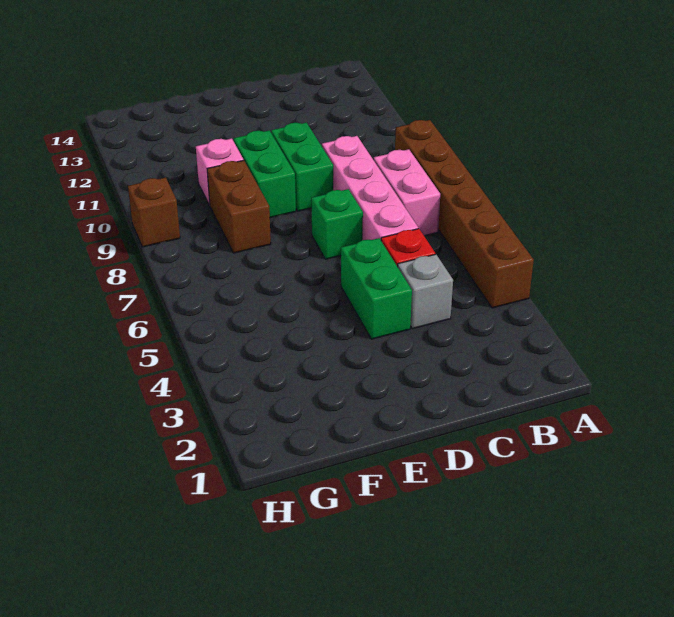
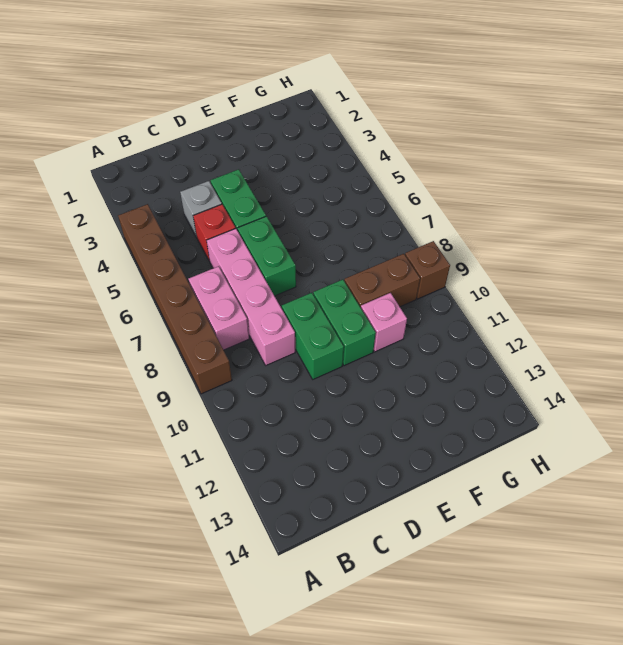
green brick D7 level 1 -> green brick D6:D7 level 1
brown brick F8:F9 level 1 -> brown brick F9:G9 level 1

